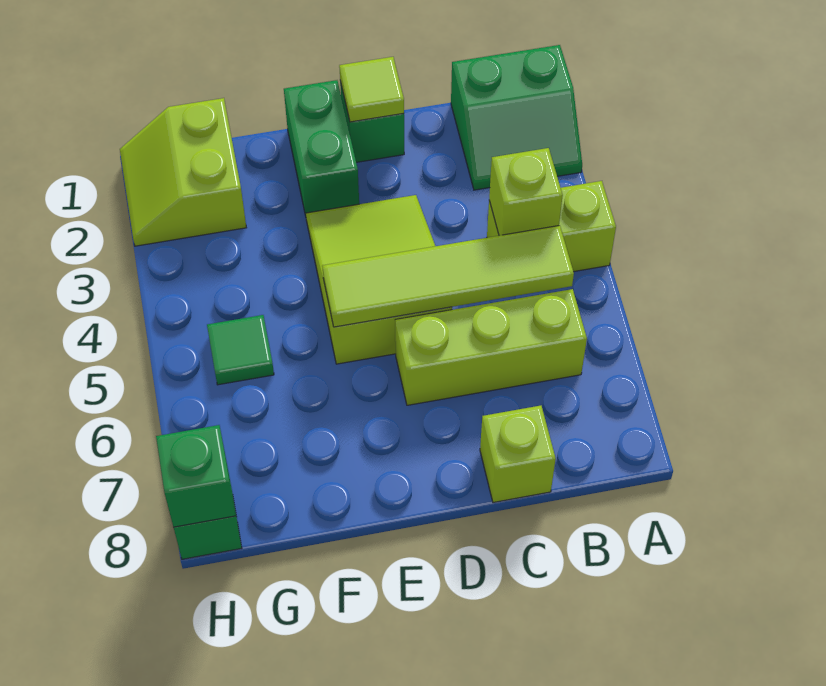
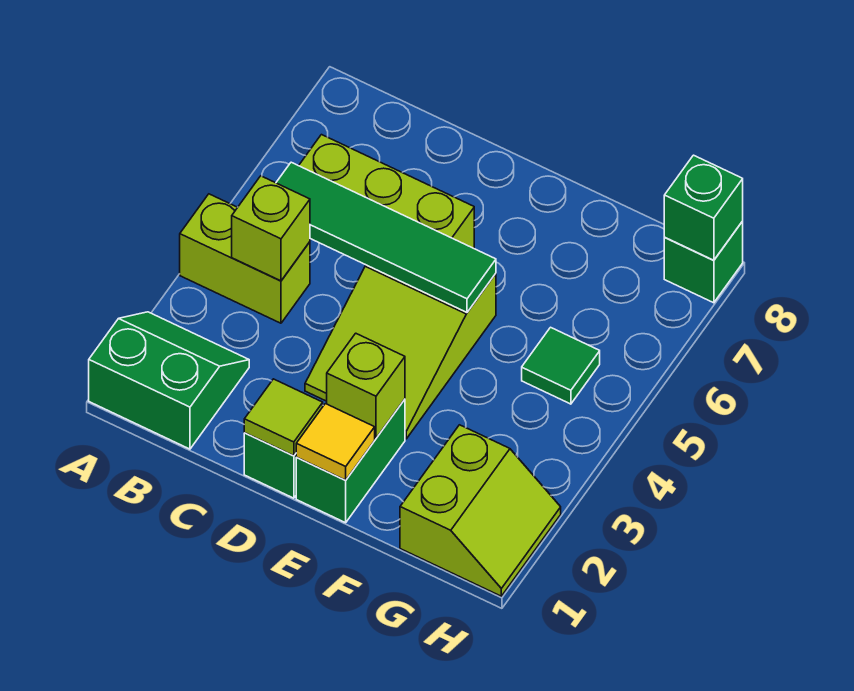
lime tile B5:E5 level 2 -> green tile B5:E5 level 2
lime brick C8 level 1 -> lime brick E2 level 2
none -> yellow tile E1 level 2

